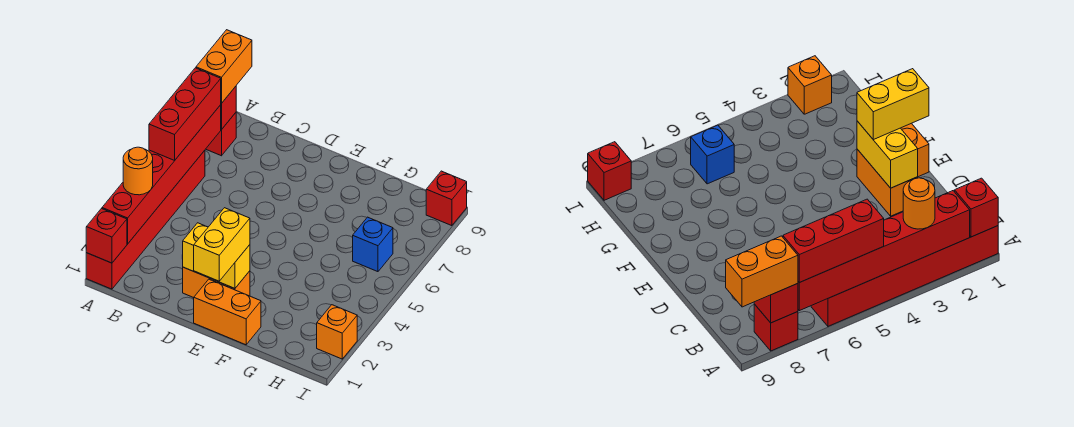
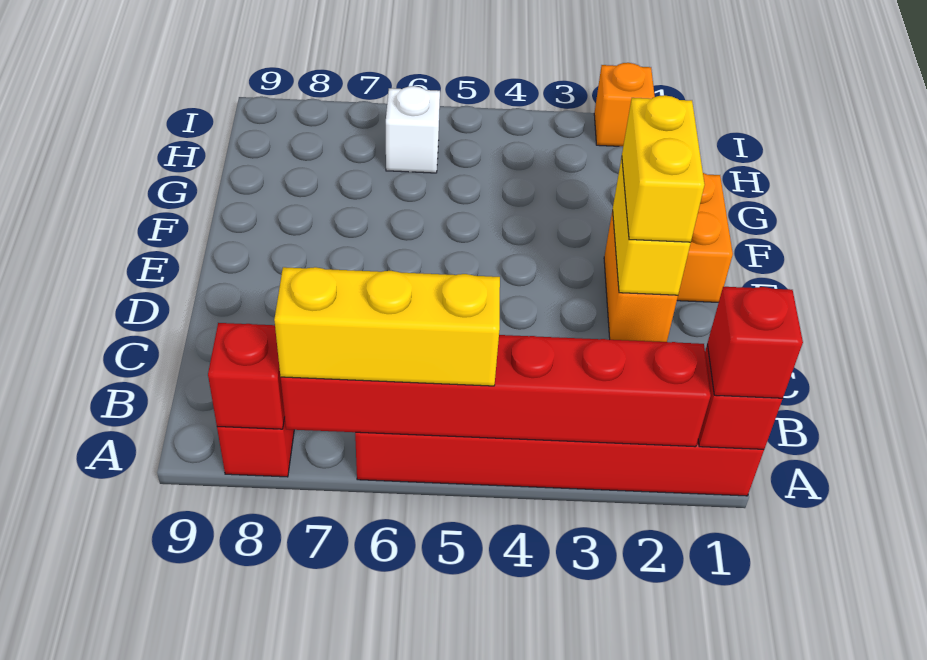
orange round brick A3 level 3 -> none
red brick A5:A7 level 3 -> yellow brick A5:A7 level 3
orange brick A8:A9 level 3 -> none
yellow brick E1:E2 level 3 -> yellow brick D2:E2 level 3
blue brick H6 level 1 -> white brick H6 level 1
red brick I9 level 1 -> red brick A1 level 3

